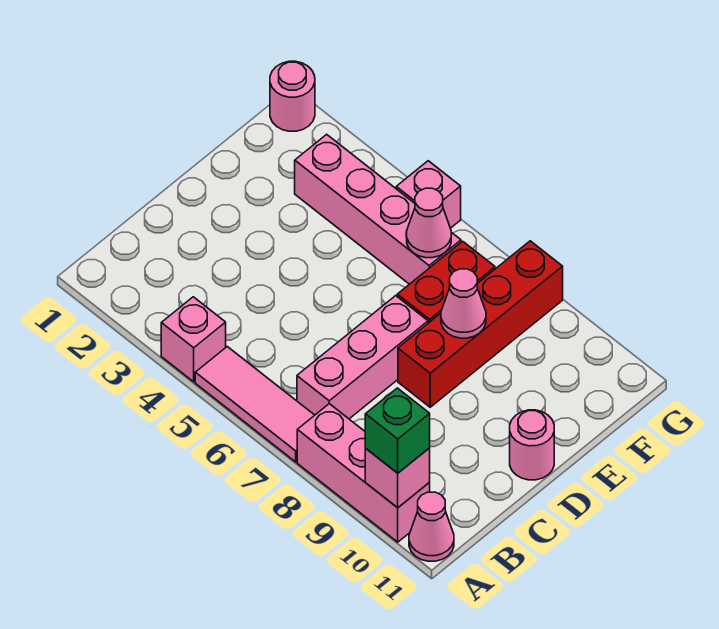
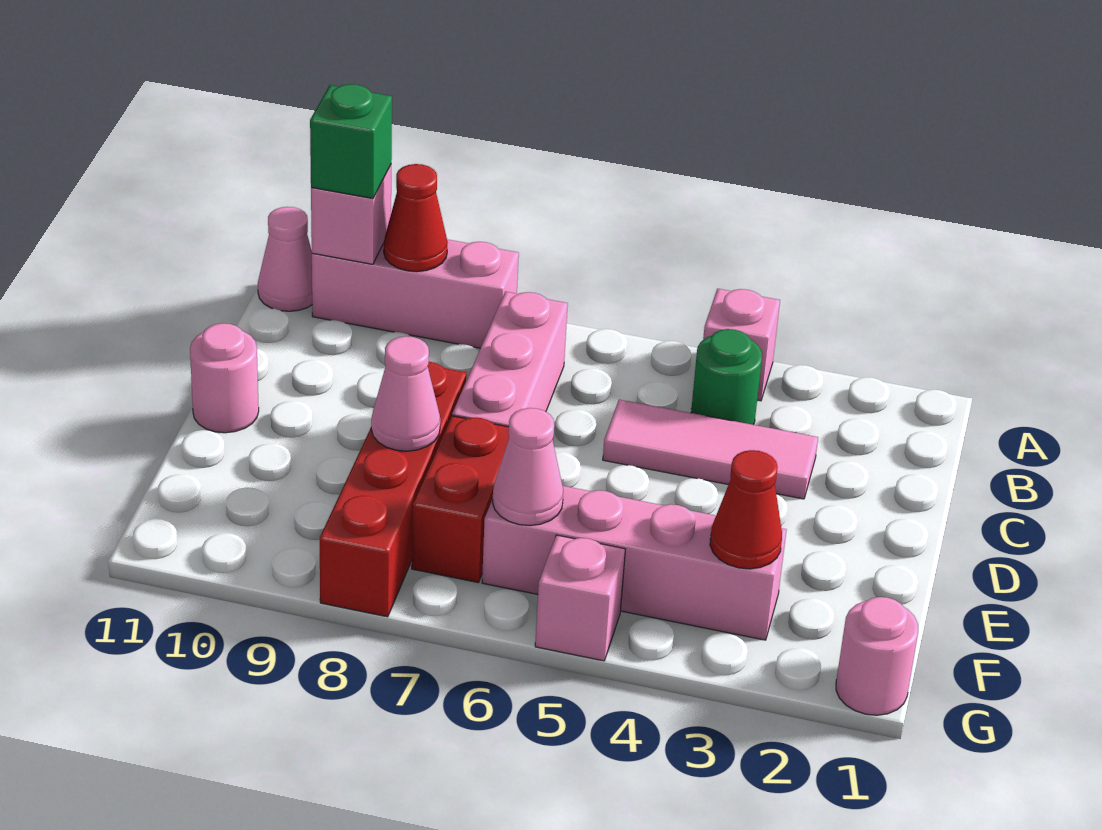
pink tile A5:A7 level 1 -> pink tile C3:C5 level 1
none -> red cone A9 level 2
none -> green round brick B4 level 1
none -> red cone F3 level 2

